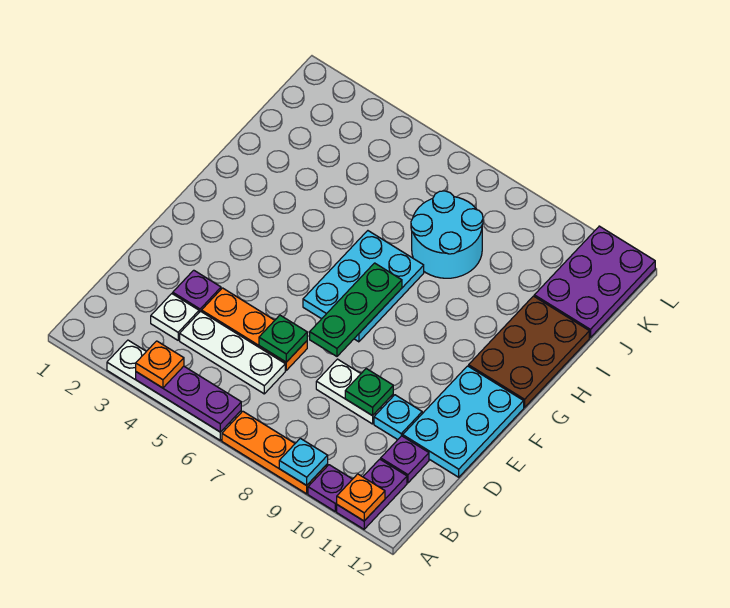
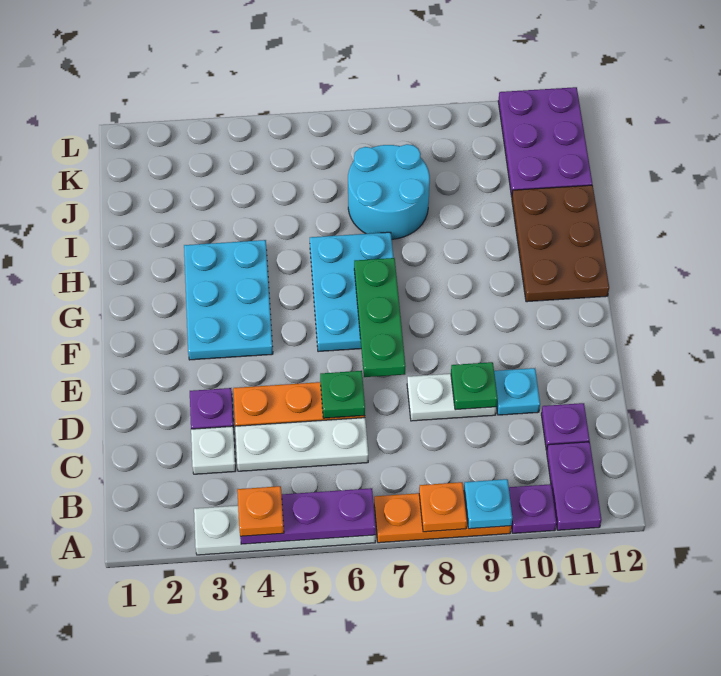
orange plate A11 level 2 -> orange plate A8 level 2
cyan plate D11:F12 level 1 -> cyan plate F3:H4 level 1

